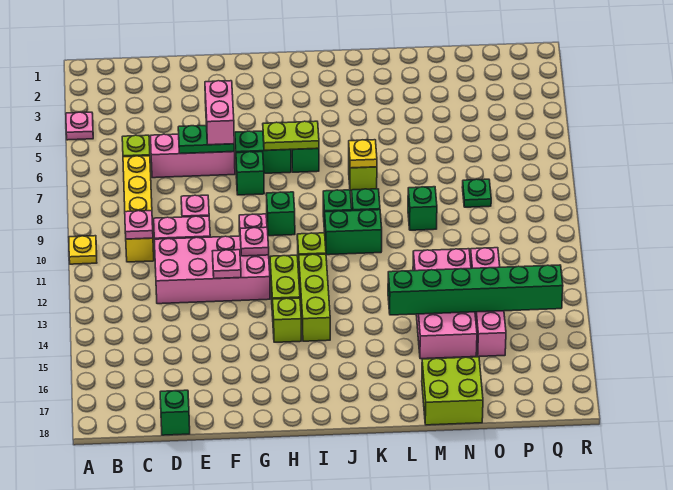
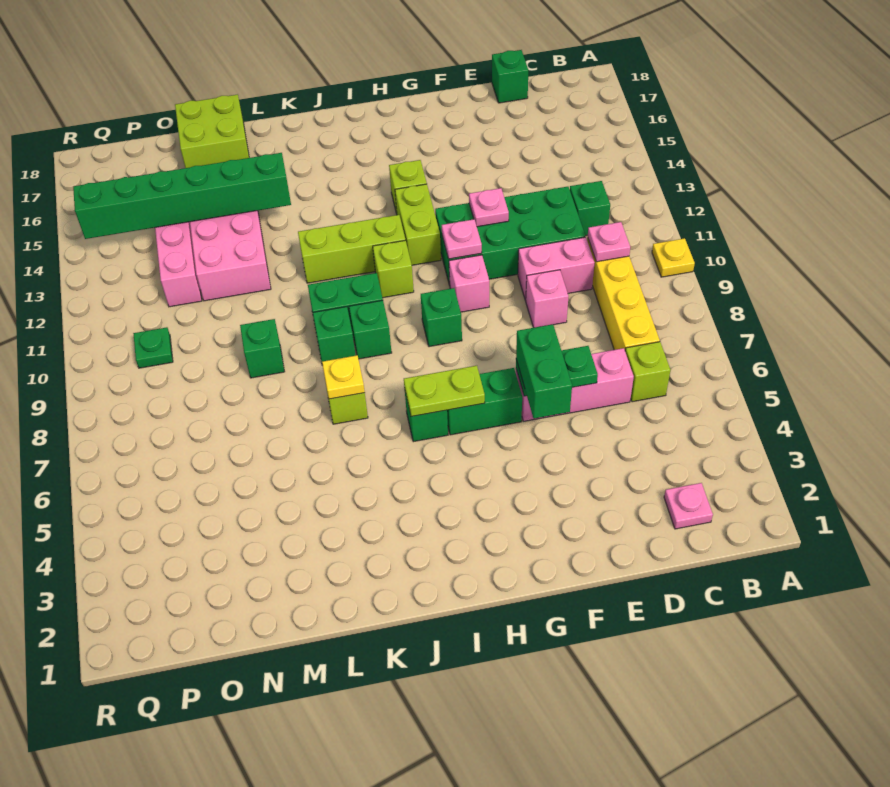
pink plate A4 level 1 -> pink plate C2 level 1
pink brick D11:G12 level 1 -> green brick D11:G12 level 1
pink brick F5:F6 level 3 -> green brick F5:F6 level 3
green brick G7 level 1 -> green brick C12 level 1
lime brick I12:I14 level 1 -> lime brick I12:K12 level 1
green plate O8 level 1 -> green plate P10 level 1

